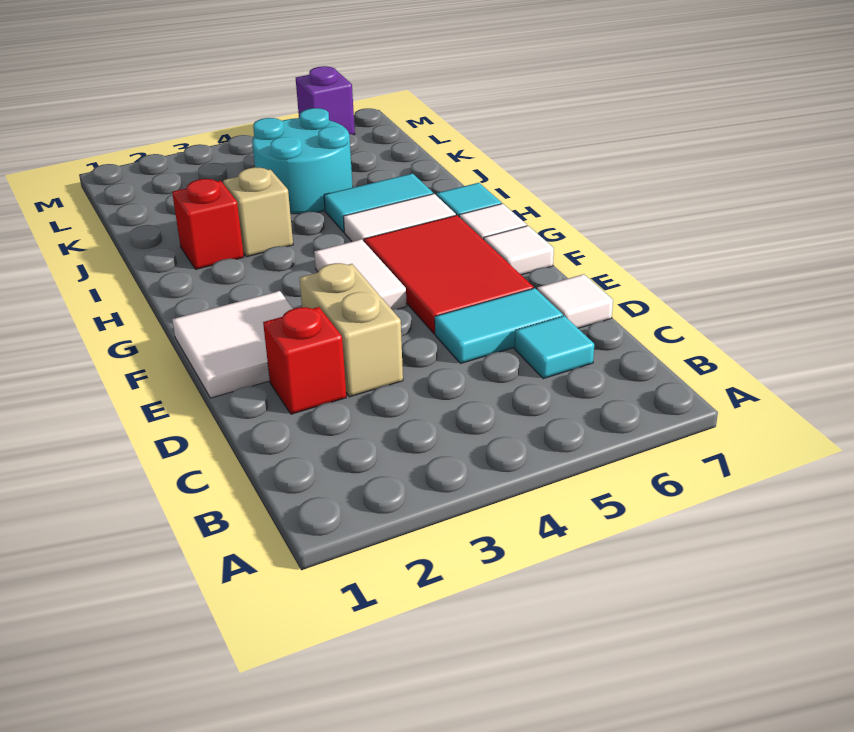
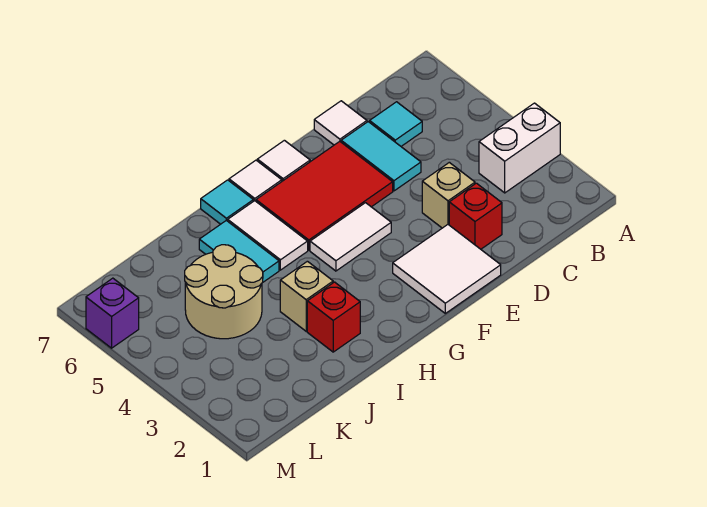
none -> white brick A3:B3 level 1
tan brick D3:E3 level 1 -> tan brick D3 level 1
cyan round brick J4:K5 level 1 -> tan round brick J4:K5 level 1

